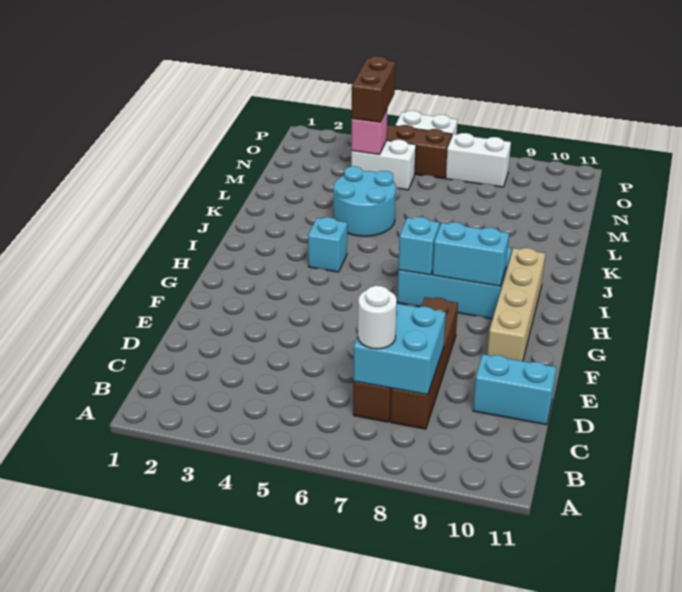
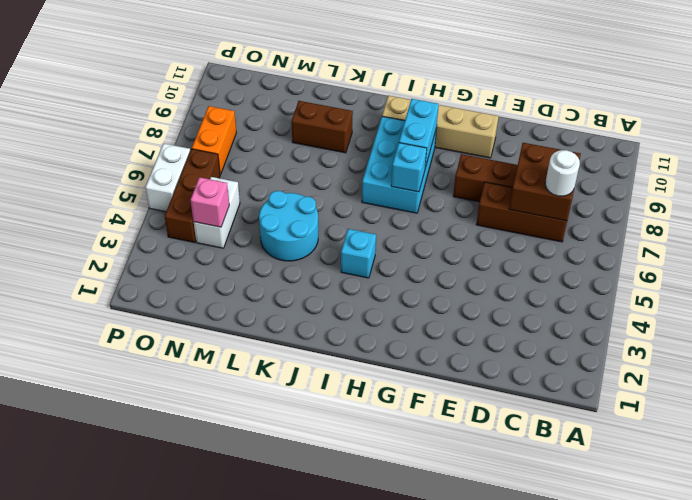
cyan brick C7:D8 level 2 -> brown brick C7:D8 level 2
cyan brick D10:D11 level 1 -> none
brown brick N4:O4 level 3 -> brown brick K9:L9 level 1
white brick O7:O8 level 1 -> orange brick O7:O8 level 1

